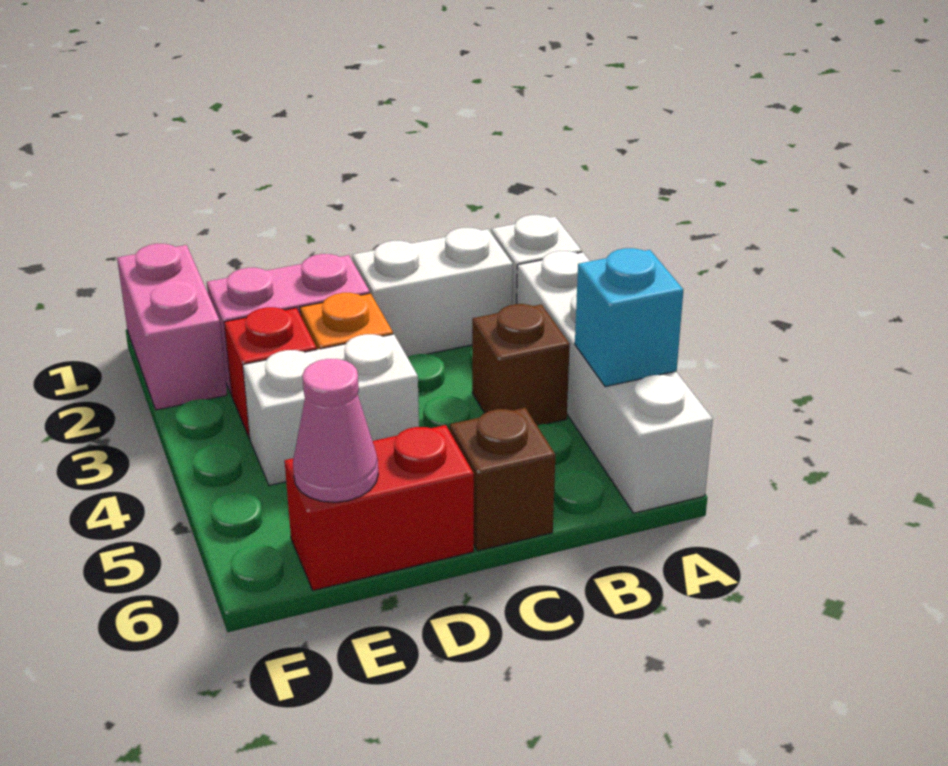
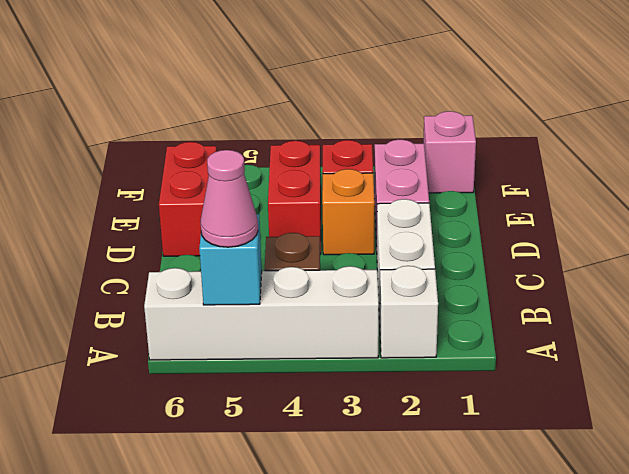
brown brick C6 level 1 -> none
white brick D4:E4 level 1 -> red brick D4:E4 level 1
pink cone E6 level 2 -> pink cone A5 level 3
pink brick F1:F2 level 1 -> pink brick F1 level 1

